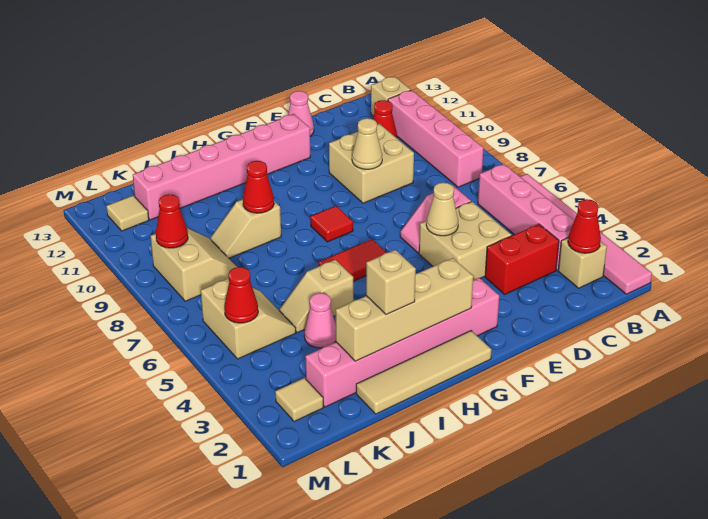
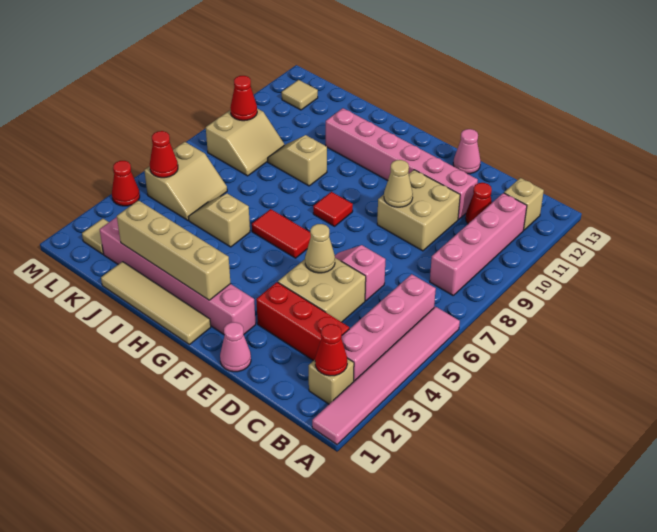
red brick C3:D3 level 1 -> red brick C3:E3 level 1
pink brick F12:K12 level 1 -> pink brick D11:I11 level 1
tan brick I2 level 3 -> none
red cone I9 level 2 -> red cone M4 level 1
pink cone J4 level 1 -> pink cone E1 level 1

